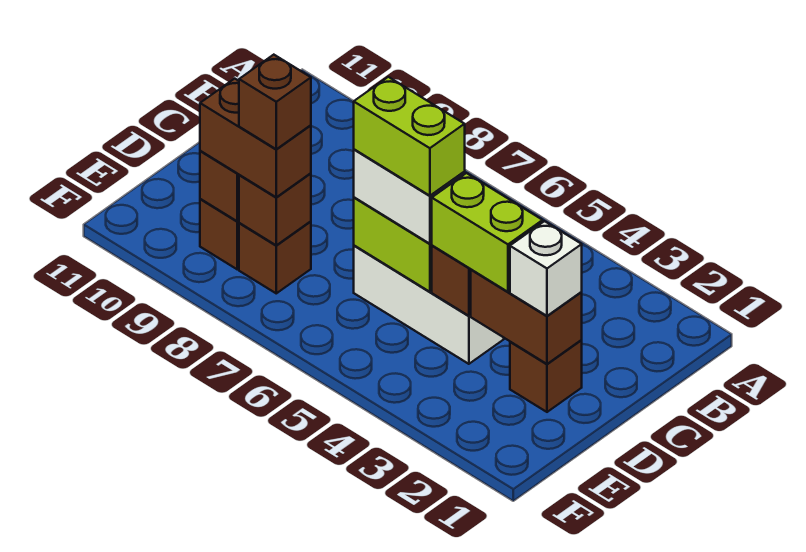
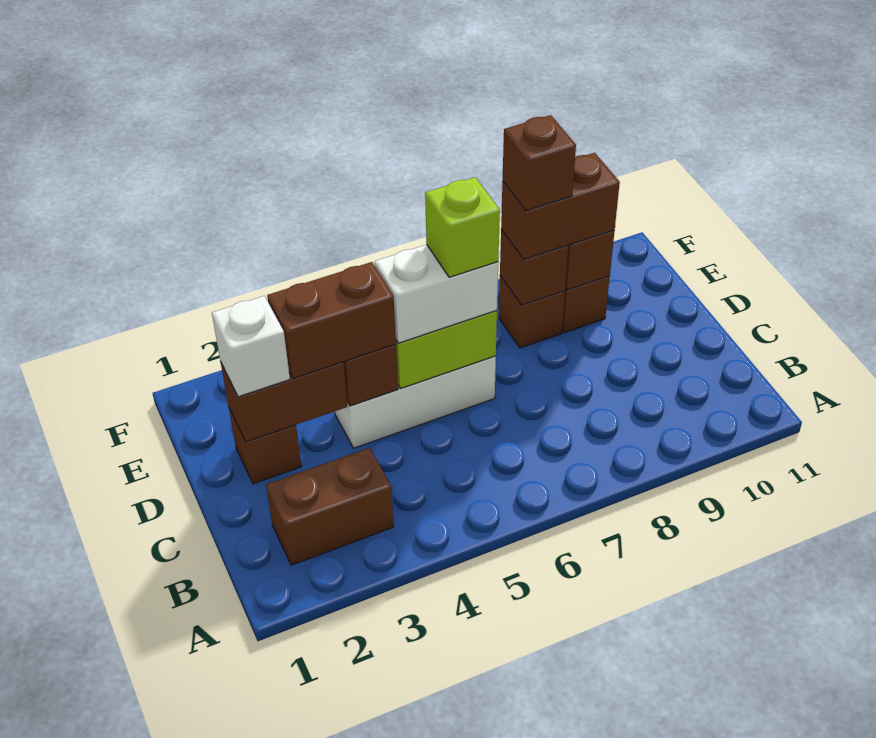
none -> brown brick B2:B3 level 1
lime brick D3:D4 level 3 -> brown brick D3:D4 level 3
lime brick D5:D6 level 4 -> lime brick D6 level 4

